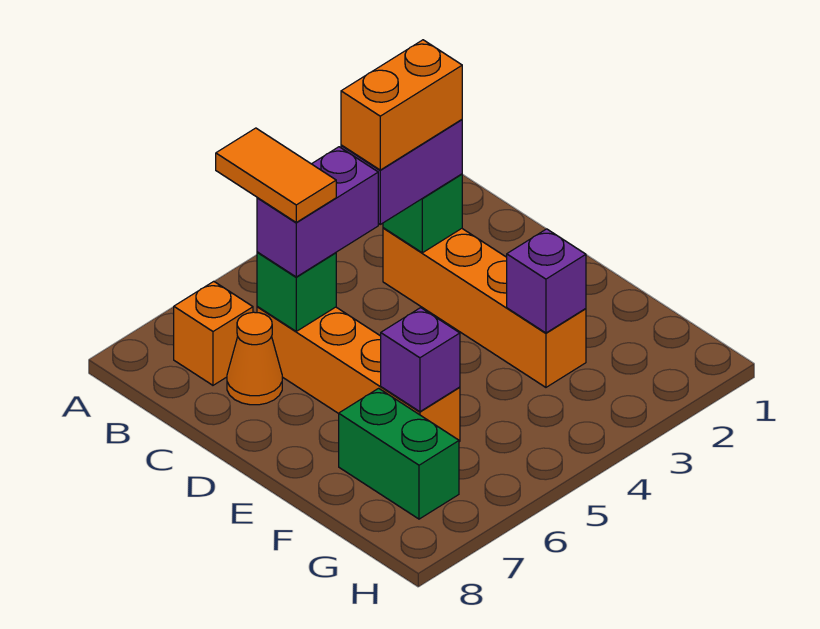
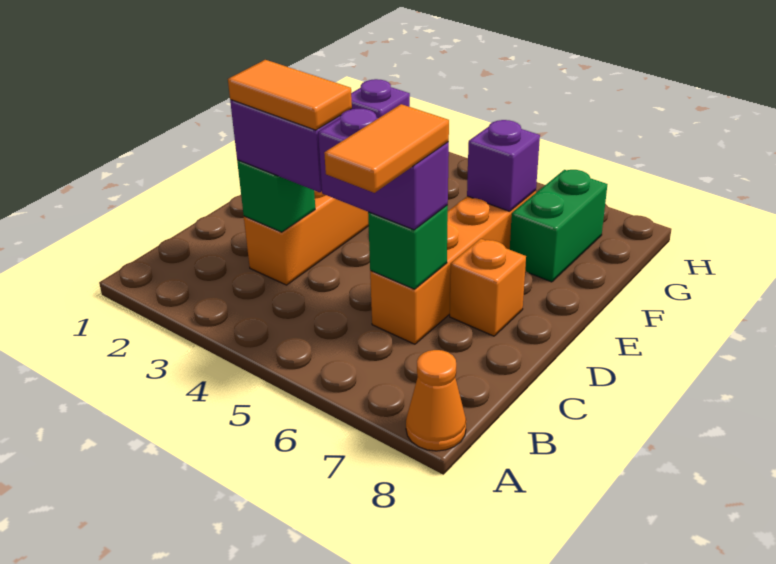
orange brick B7 level 1 -> orange brick D7 level 1
orange brick C3:C4 level 4 -> orange tile C3:C4 level 4
orange cone C7 level 1 -> orange cone A8 level 1

